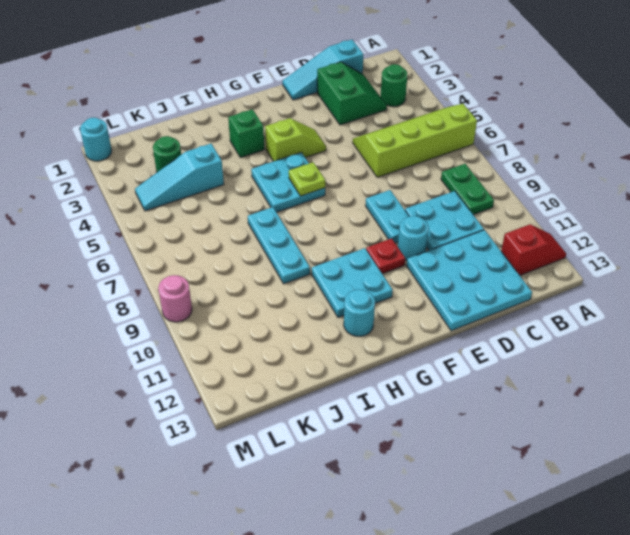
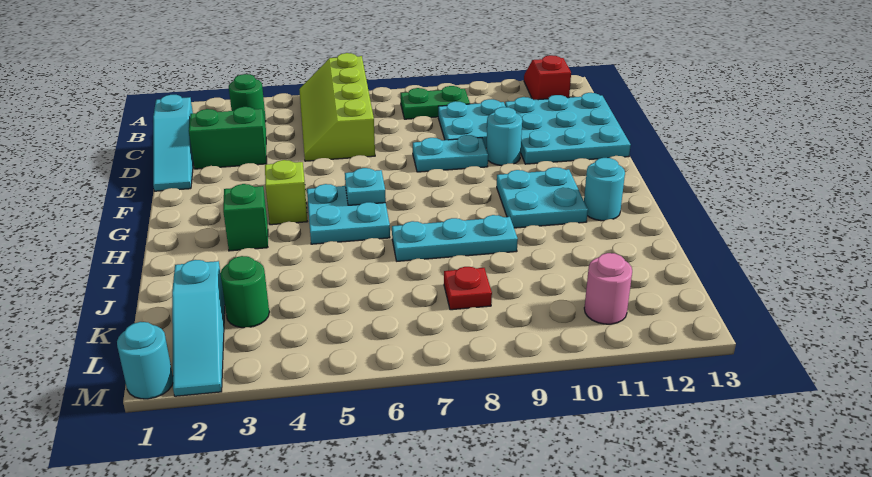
red plate F10 level 1 -> red plate K8 level 1
lime plate G6 level 2 -> cyan plate G6 level 2
cyan slope J4:L4 level 1 top J -> cyan slope K2:M2 level 1 top K
pink round brick M9 level 1 -> pink round brick L11 level 1

